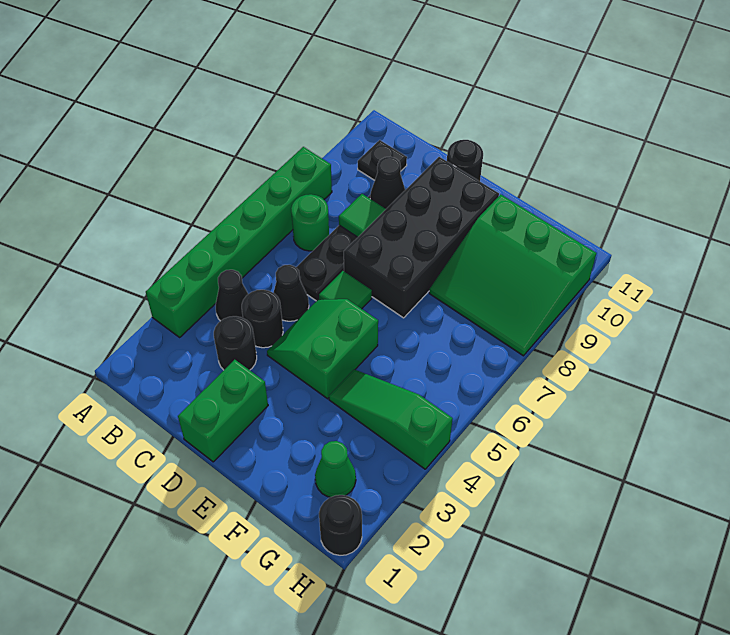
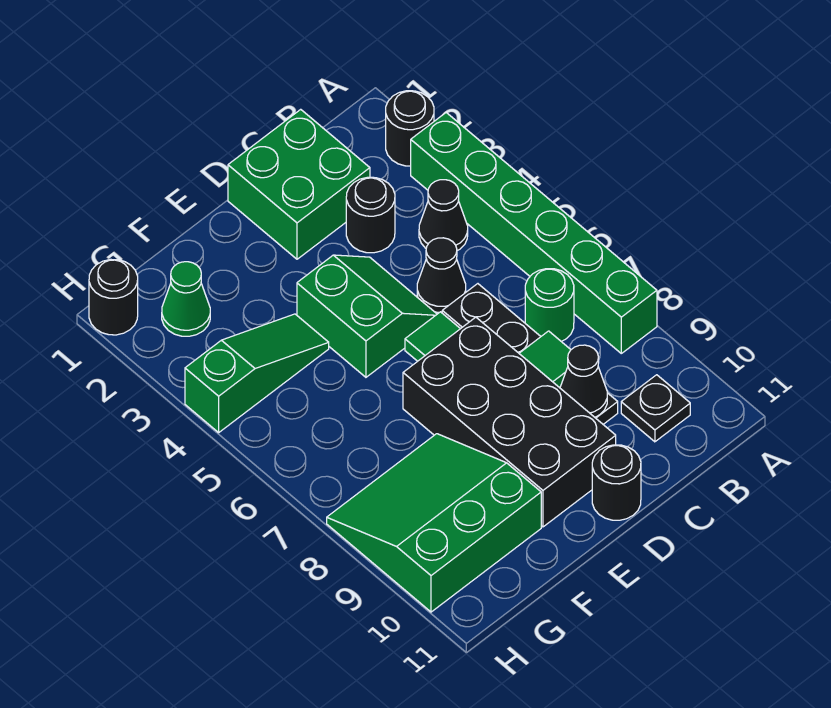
black round brick C4 level 1 -> black round brick A2 level 1
green brick D1:D2 level 1 -> green brick C1:D2 level 1

